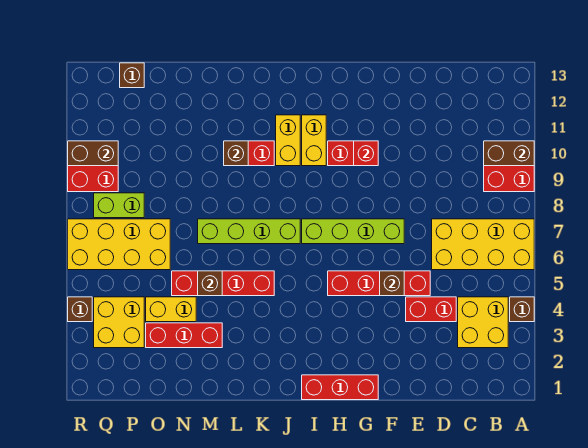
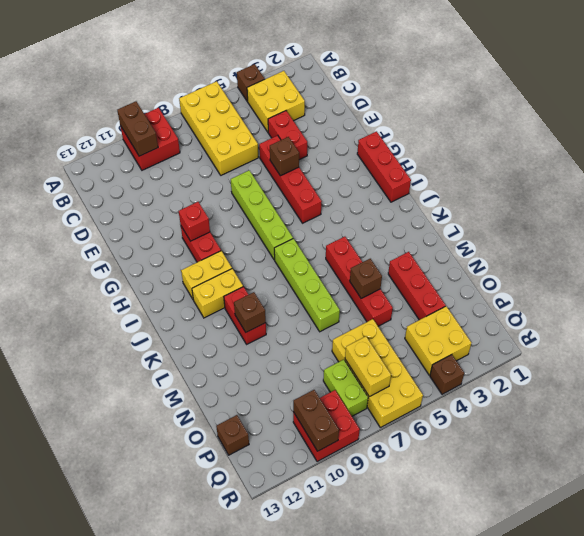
yellow brick N4:O4 level 1 -> yellow brick P7:Q7 level 2

